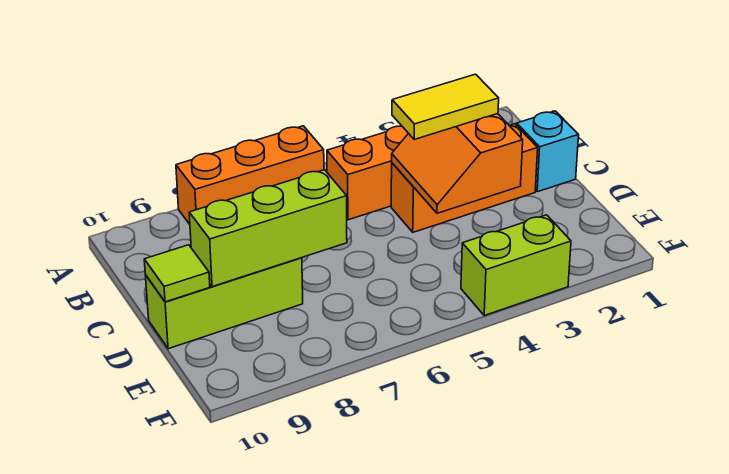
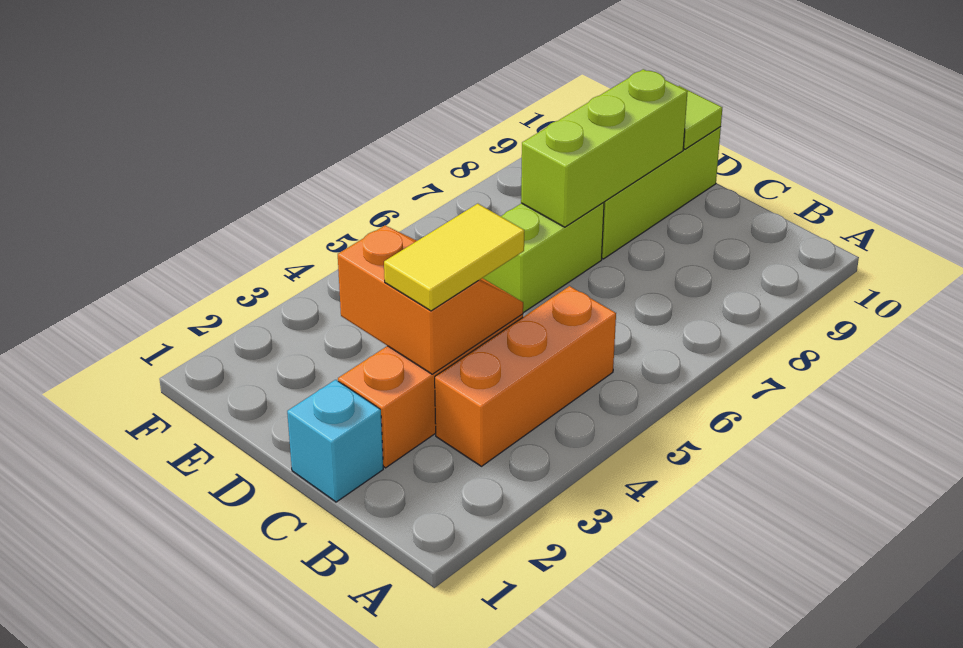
orange brick A6:A8 level 1 -> none
lime brick F3:F4 level 1 -> lime brick D6:D7 level 1

